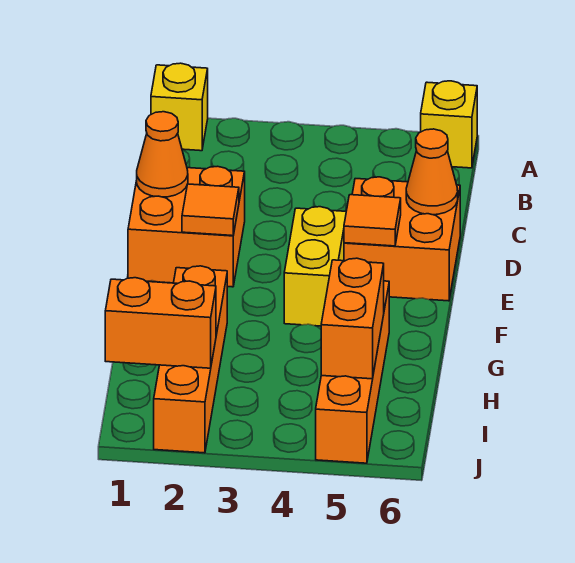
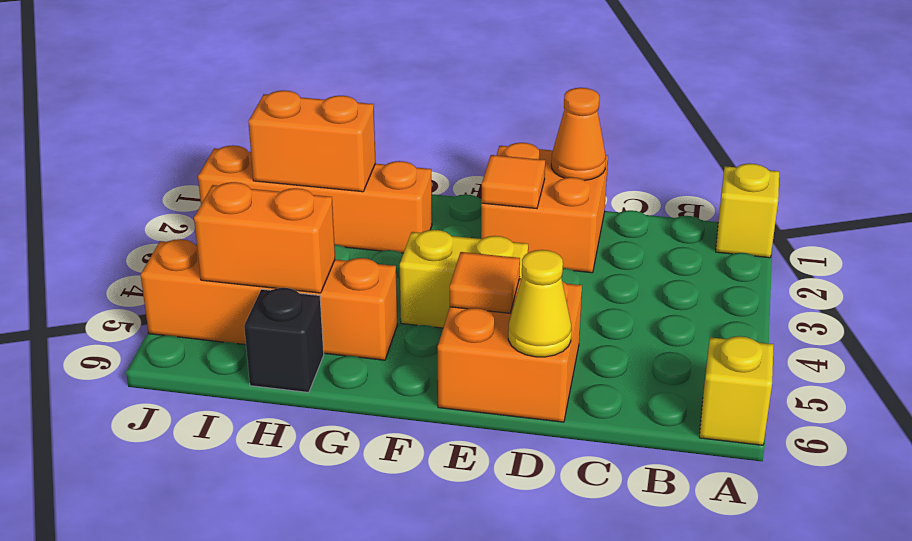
orange cone D6 level 2 -> yellow cone D6 level 2
none -> black brick H6 level 1
orange brick I1:I2 level 2 -> orange brick H2:I2 level 2

